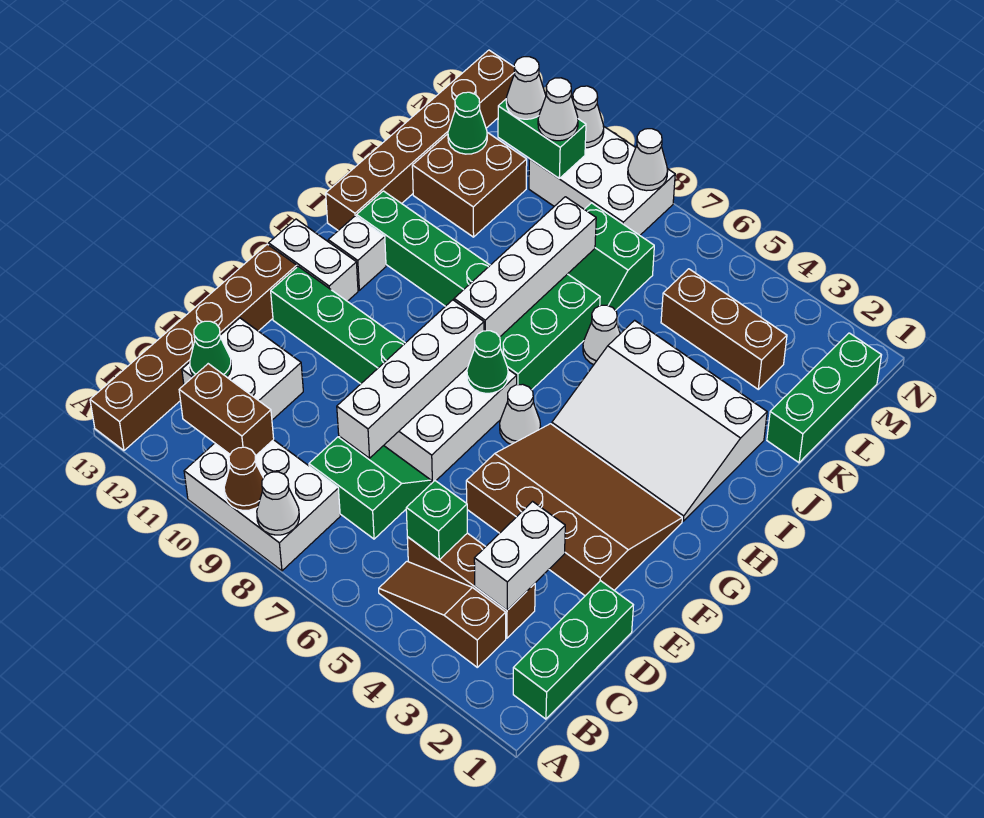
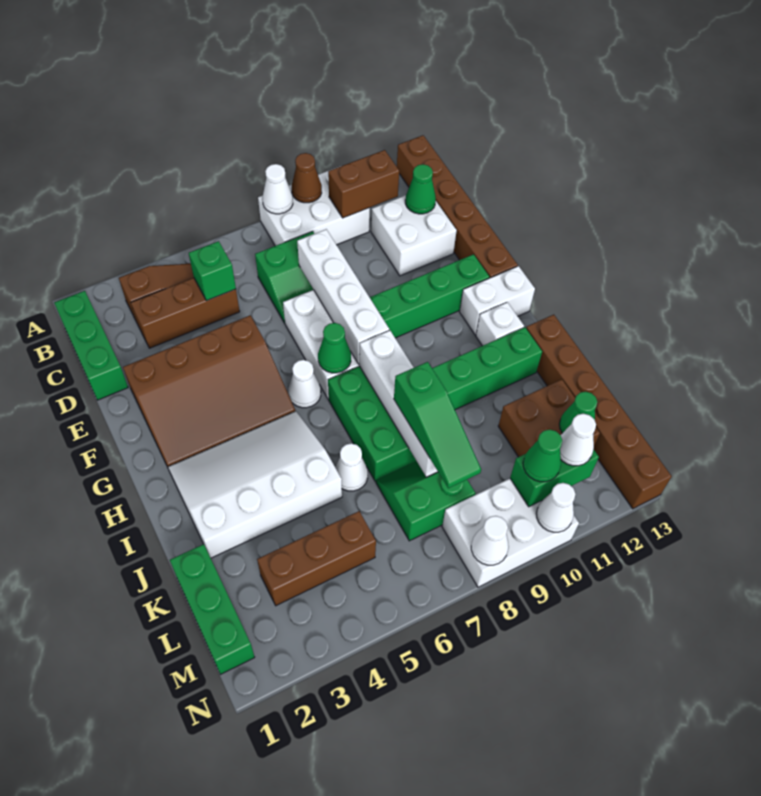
white brick C3:D3 level 2 -> none
none -> green slope J8:L8 level 3 top J
white cone M10 level 3 -> green cone M10 level 3

